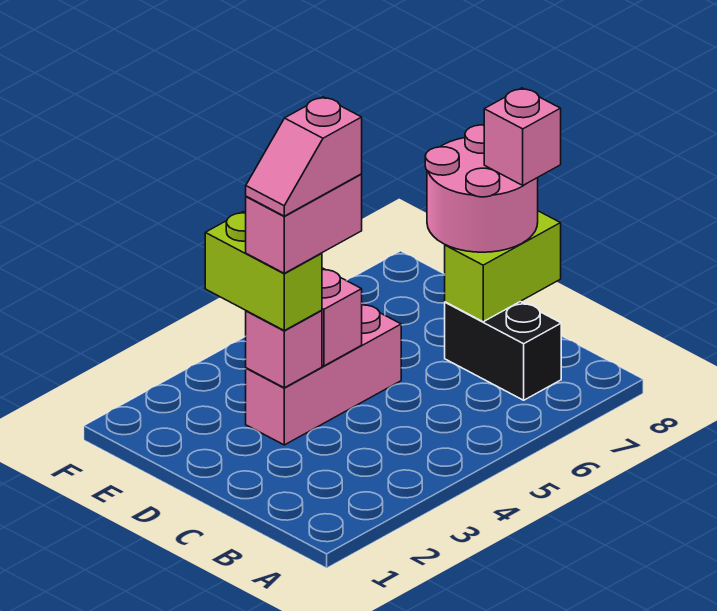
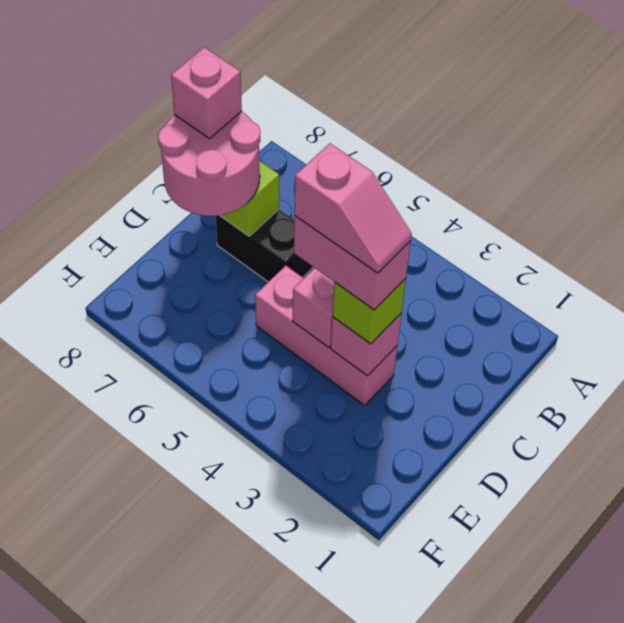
black brick B7:C7 level 1 -> black brick C6:C7 level 1
lime brick D3:E3 level 3 -> lime brick D3 level 3

